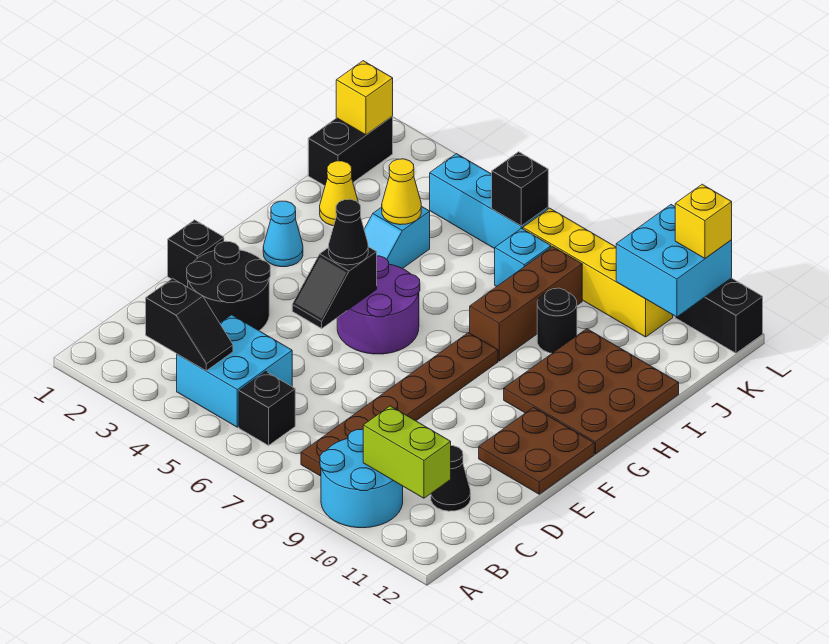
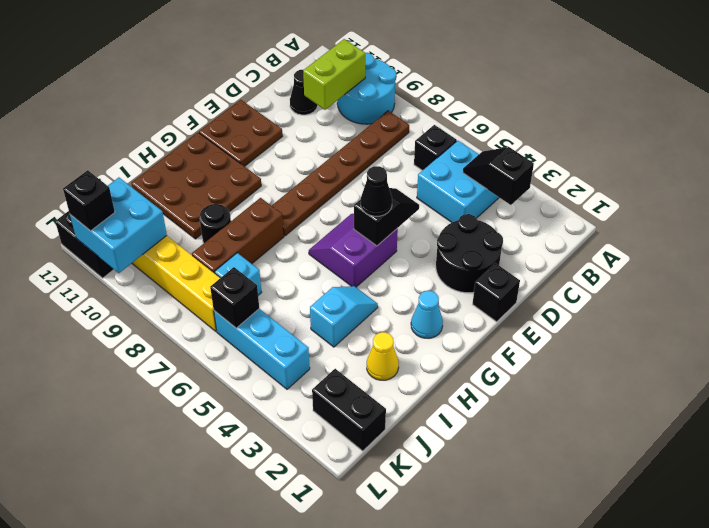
lime brick B10:B11 level 2 -> lime brick B10:C10 level 2
purple round brick F5:G6 level 1 -> purple slope F5:G6 level 1 top 5
yellow cone I4 level 2 -> none
black brick J1:K1 level 1 -> black brick K1:K2 level 1
yellow brick K1 level 2 -> none
yellow brick L11 level 3 -> black brick L11 level 3

